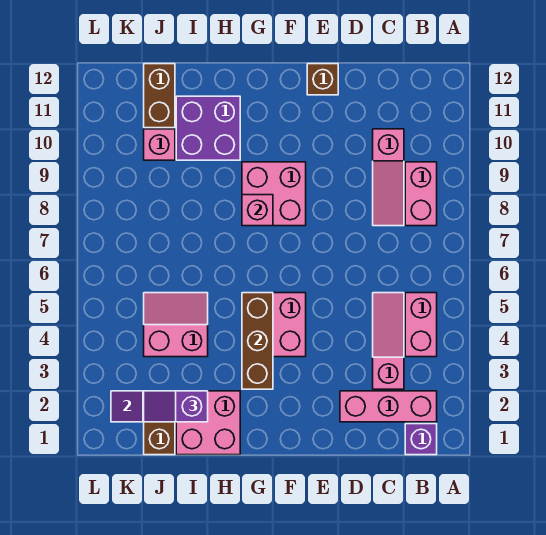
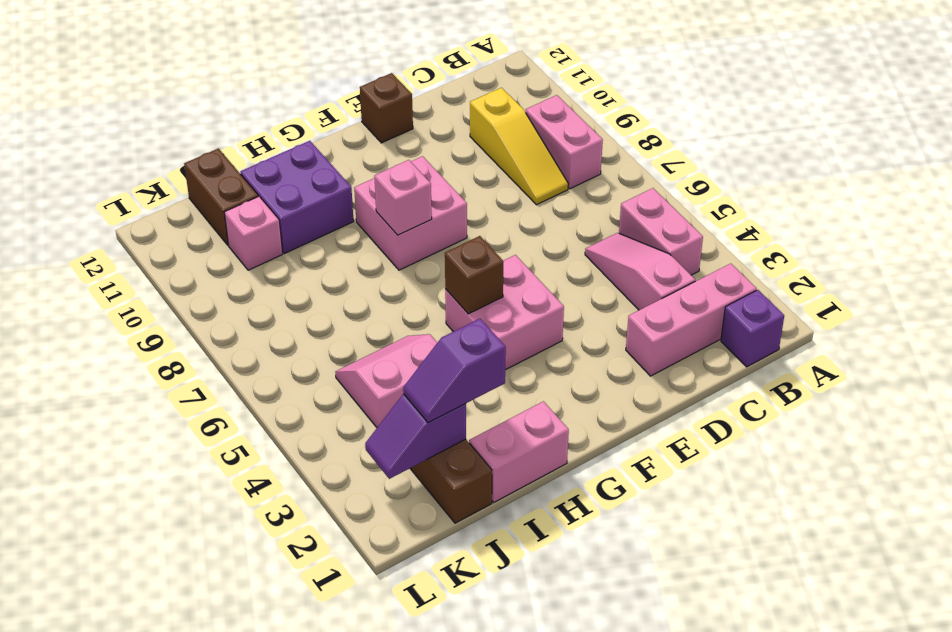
pink slope C8:C10 level 1 top 10 -> yellow slope C8:C10 level 1 top 10
brown brick G3:G5 level 2 -> brown brick G5 level 2
pink brick H1:I2 level 1 -> pink brick H1:I1 level 1

